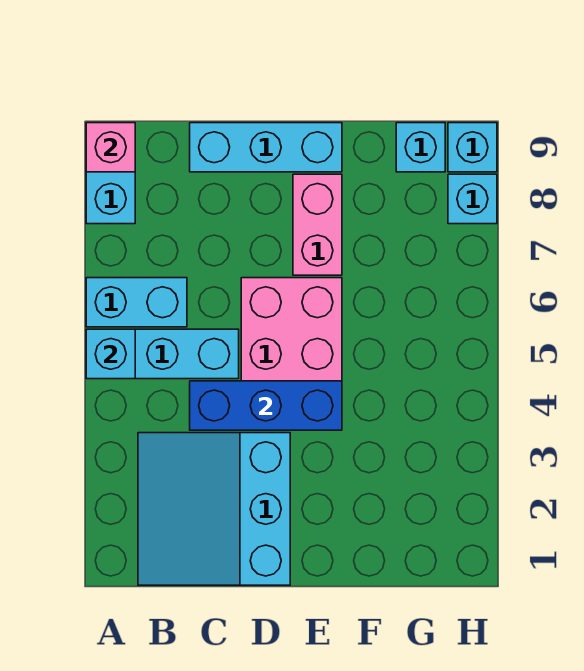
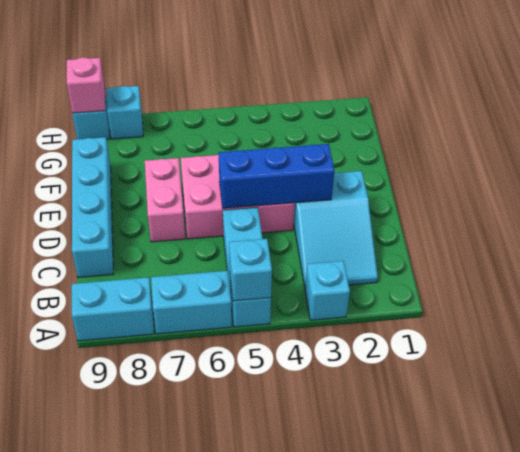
cyan brick A6:B6 level 1 -> cyan brick A6:A7 level 1
pink brick A9 level 2 -> pink brick H9 level 2
cyan slope B1:D3 level 1 top D -> cyan slope B2:D3 level 1 top D
blue brick C4:E4 level 2 -> blue brick D3:D5 level 2
cyan brick C9:E9 level 1 -> cyan brick C9:F9 level 1
pink brick E7:E8 level 1 -> pink brick D7:E7 level 1
cyan brick G9 level 1 -> cyan brick A3 level 1

